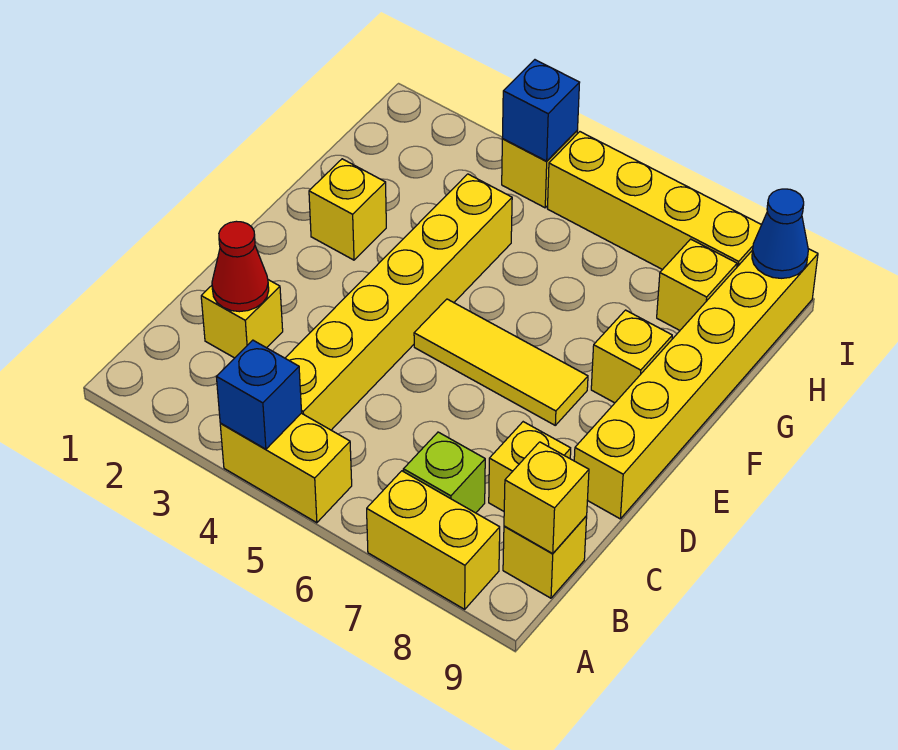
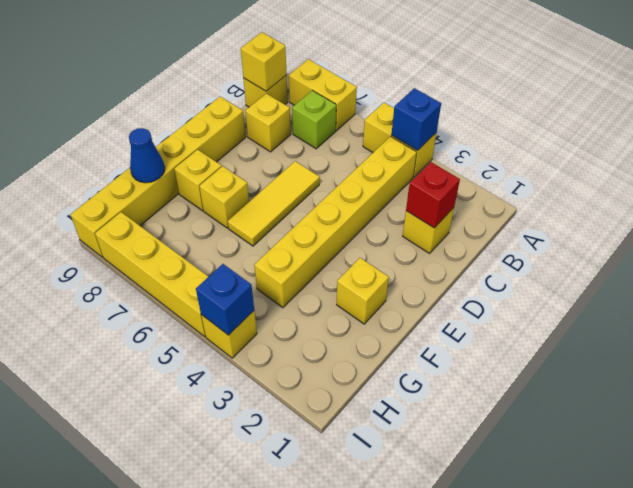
red cone C2 level 2 -> red brick C2 level 2
yellow tile E5:E7 level 1 -> yellow tile D6:F6 level 1
yellow brick H8 level 1 -> yellow brick F7 level 1
blue cone I9 level 2 -> blue cone G9 level 2

